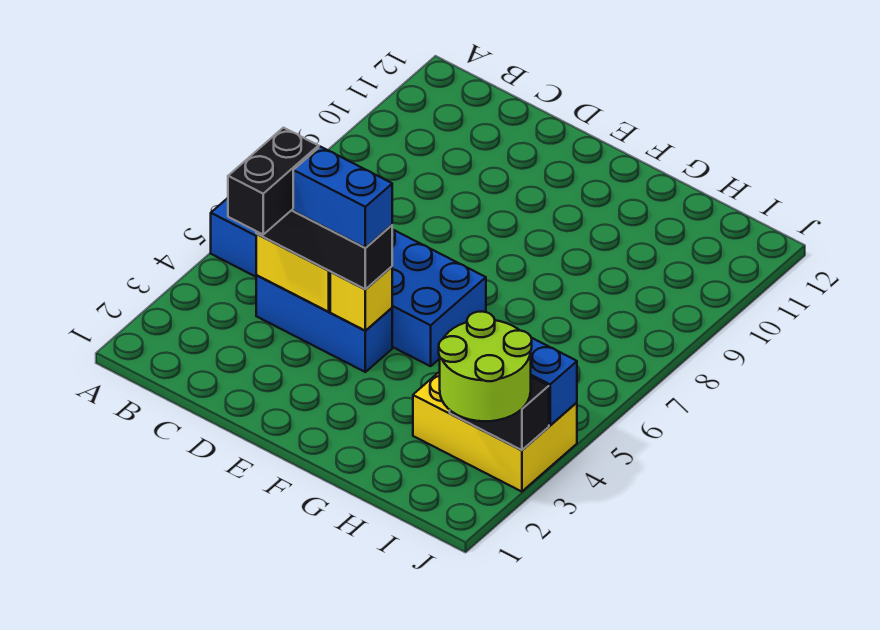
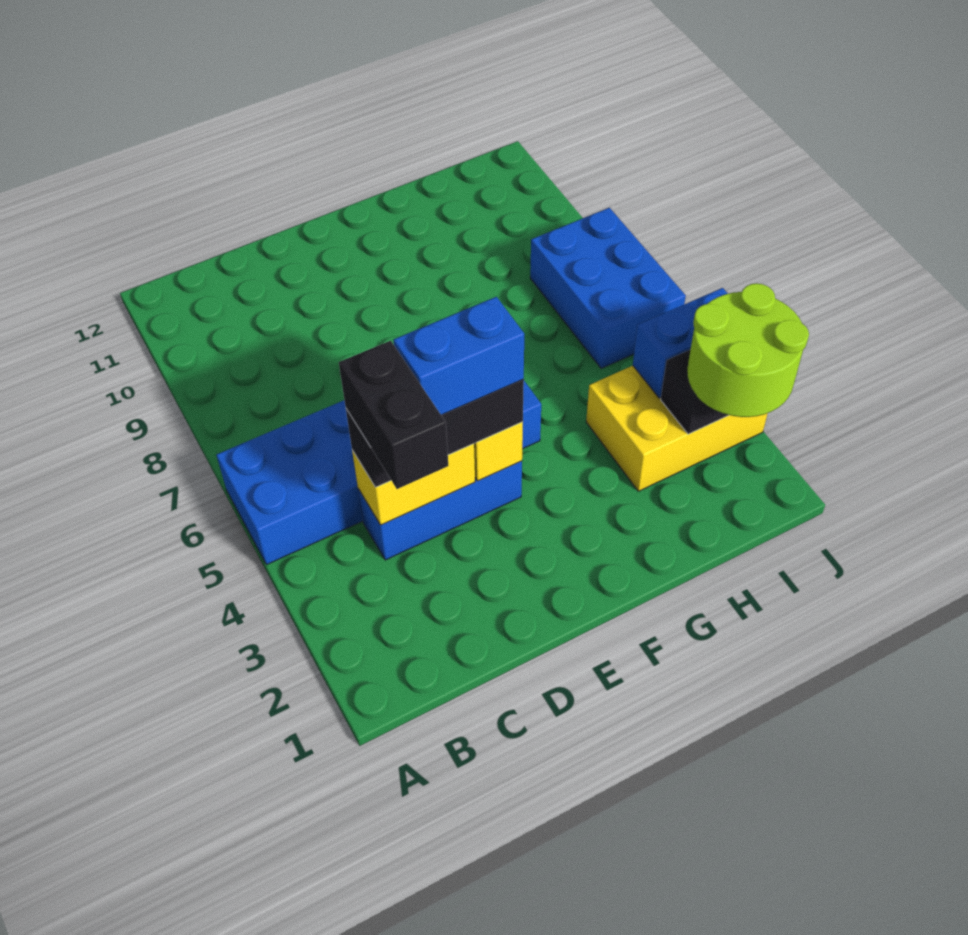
none -> blue brick I6:J8 level 1

